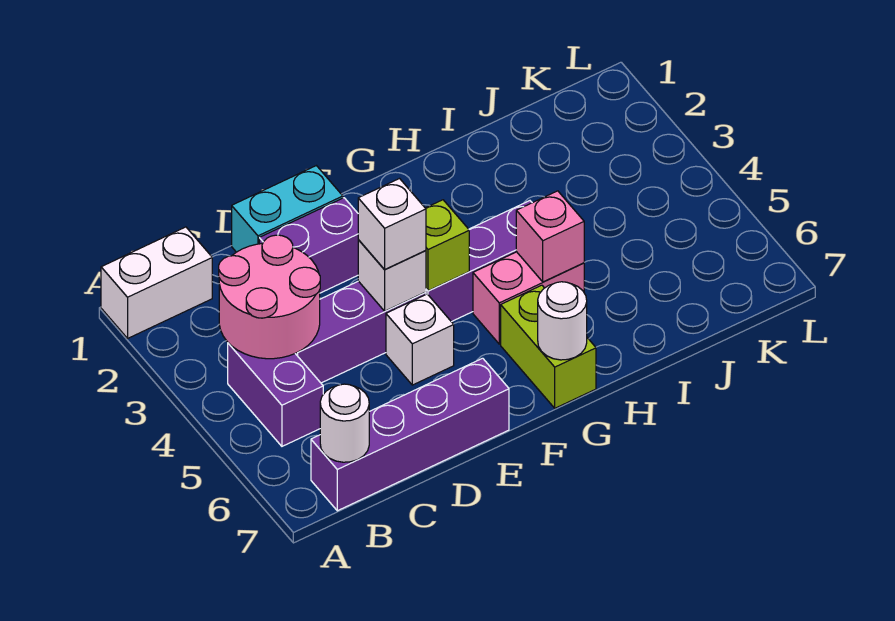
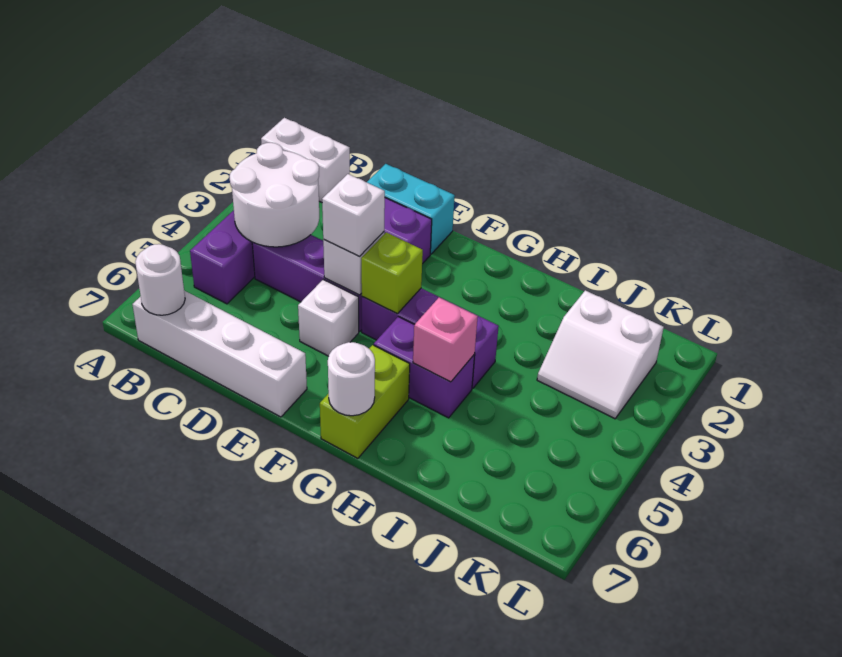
pink round brick B3:C4 level 2 -> white round brick B3:C4 level 2
purple brick B7:E7 level 1 -> white brick B7:E7 level 1
pink brick G5:H5 level 1 -> purple brick G5:H5 level 1
none -> white slope J2:K3 level 1 top 2

